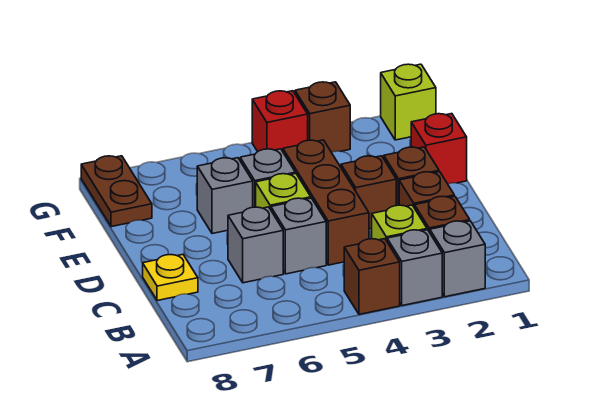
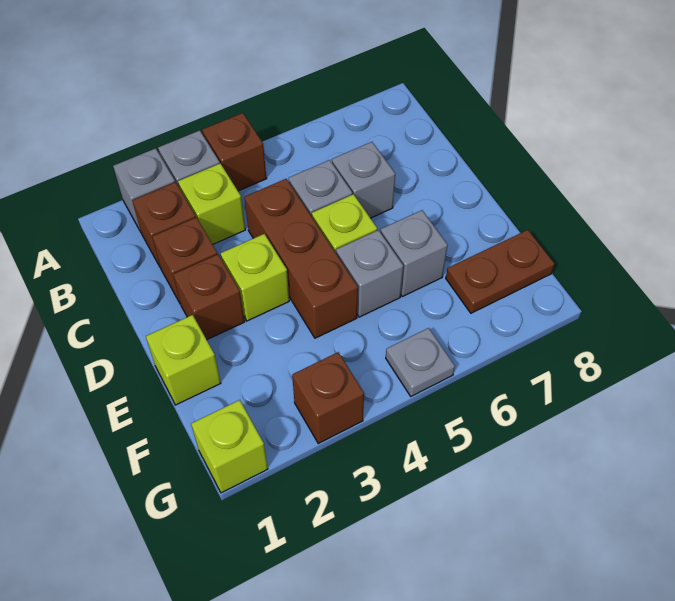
yellow plate C8 level 1 -> none
brown brick D3 level 1 -> lime brick D3 level 1
red brick E1 level 1 -> lime brick E1 level 1
brown plate F8:G8 level 1 -> brown plate F7:F8 level 1
red brick G4 level 1 -> none
none -> grey plate G5 level 1

